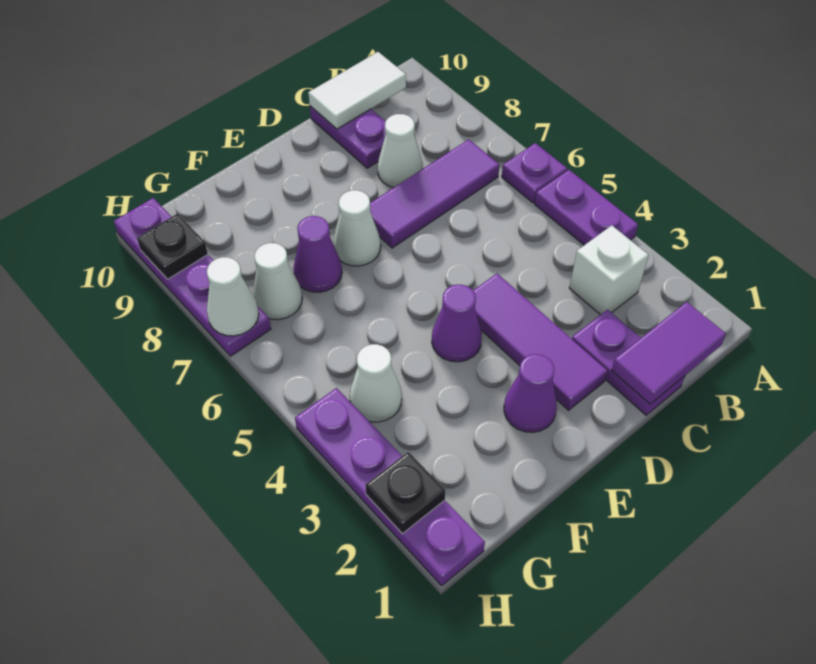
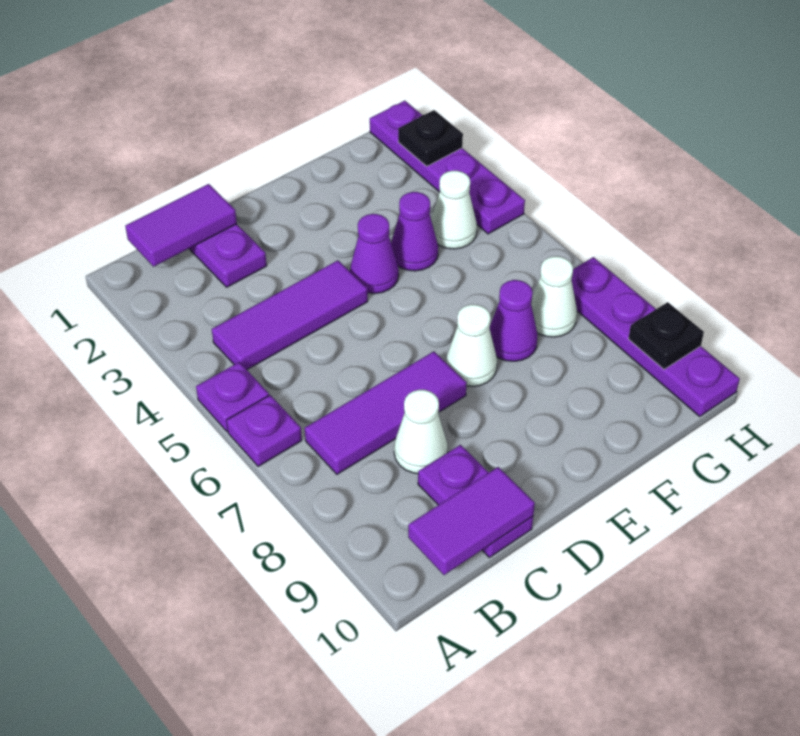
purple plate A4:A5 level 1 -> purple plate A5 level 1
white brick B3 level 1 -> none
white tile B10:C10 level 2 -> purple tile B10:C10 level 2
purple tile D2:D4 level 1 -> purple tile B4:D4 level 1
purple cone E2 level 1 -> purple cone F4 level 1
white cone H7 level 2 -> none

